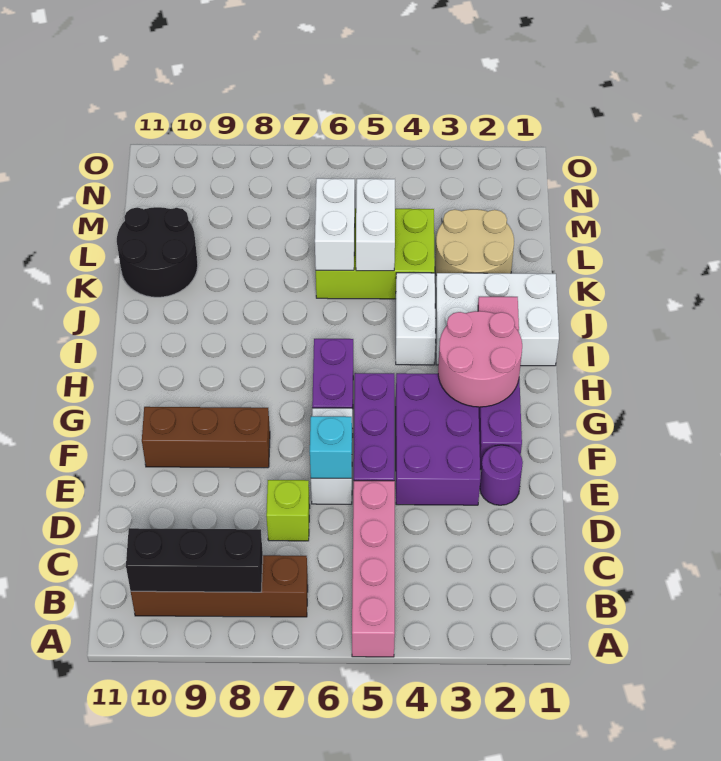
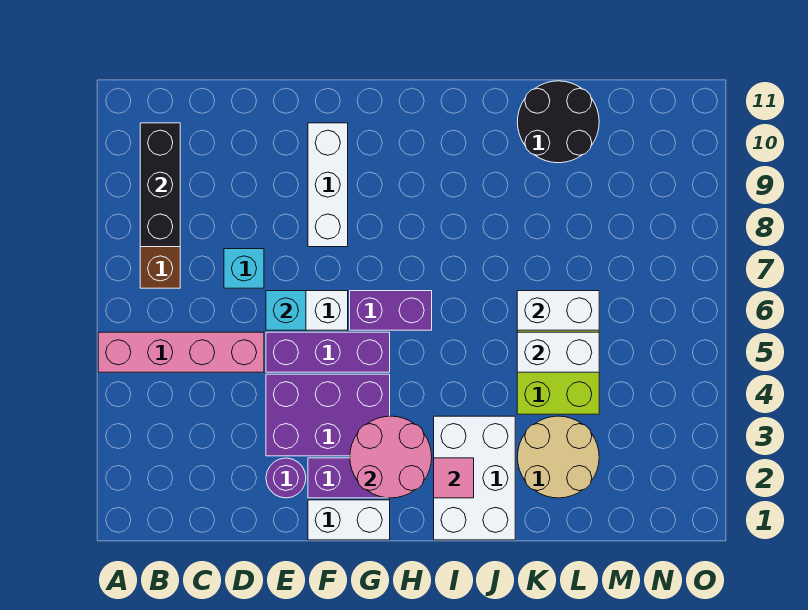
lime brick D7 level 1 -> cyan brick D7 level 1
brown brick F8:F10 level 1 -> white brick F8:F10 level 1
white brick I4:J4 level 1 -> white brick F1:G1 level 1

